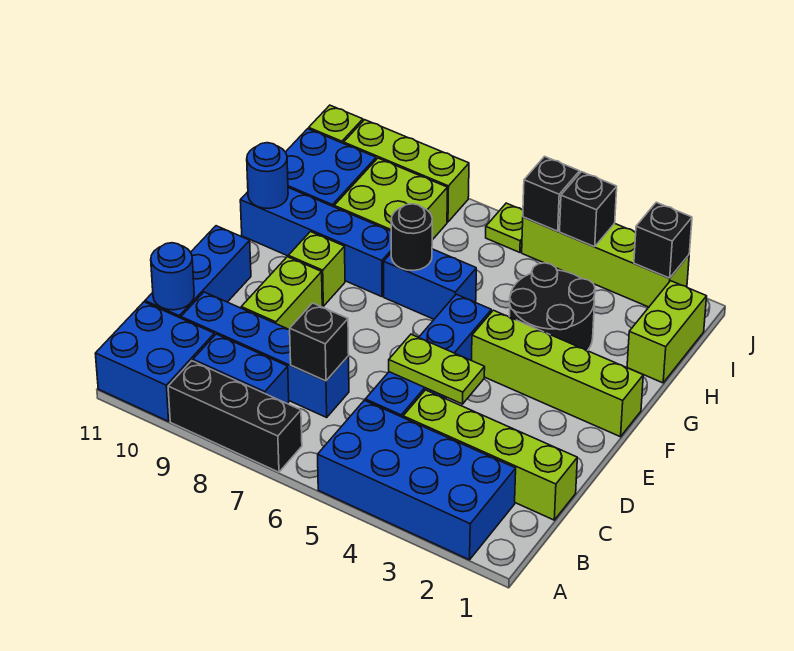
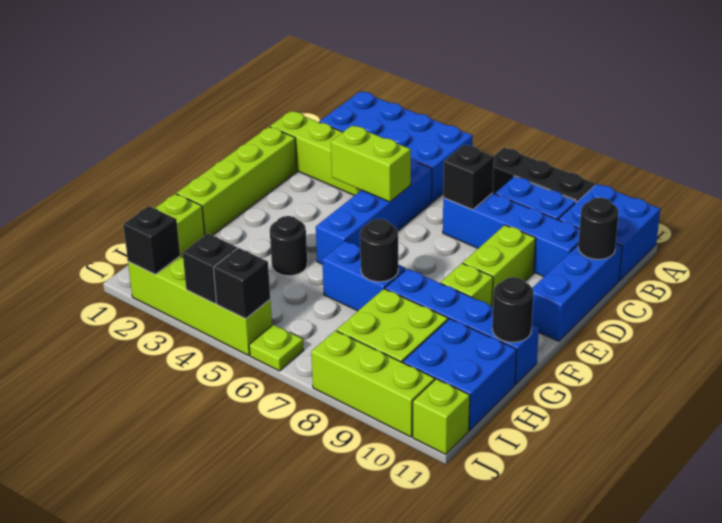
blue round brick C11 level 2 -> black round brick C11 level 2
lime plate D4:D5 level 2 -> lime brick D4:D5 level 2
lime brick F1:F4 level 1 -> lime brick D1:G1 level 1
black round brick G3:H4 level 1 -> black round brick G4 level 1
blue round brick G11 level 2 -> black round brick G11 level 2

